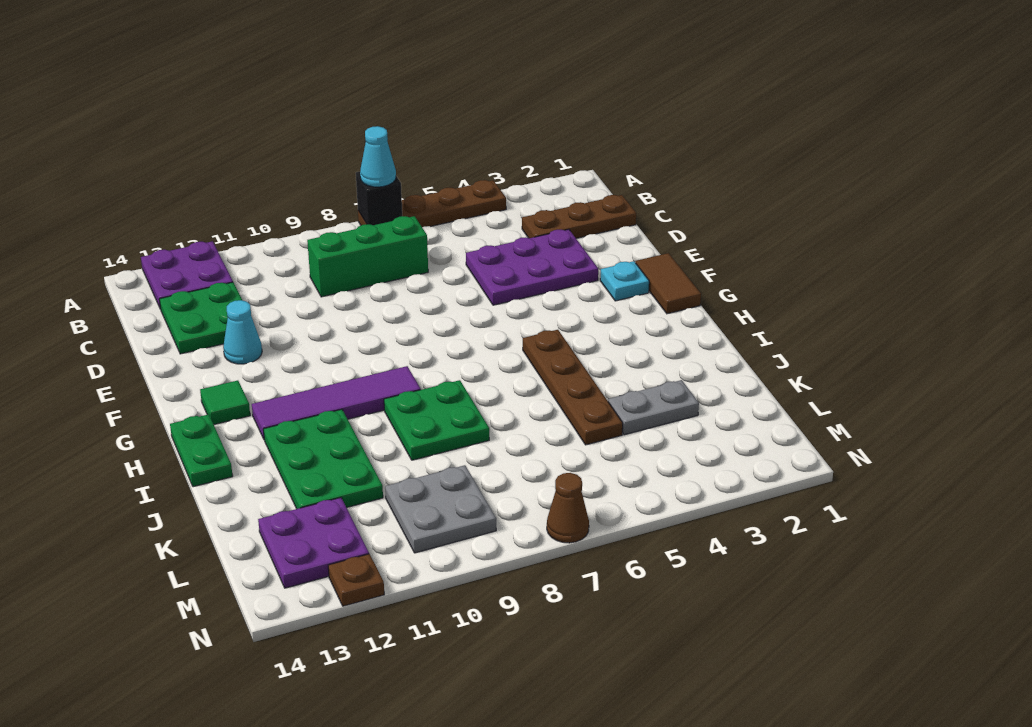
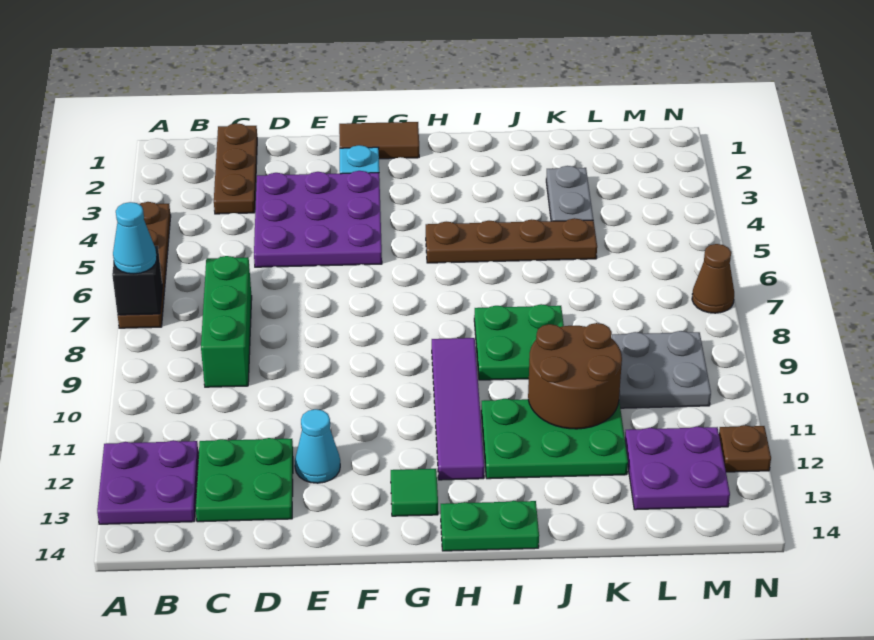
purple plate D3:E5 level 1 -> purple plate D3:F5 level 1
none -> brown round brick J10:K11 level 2

